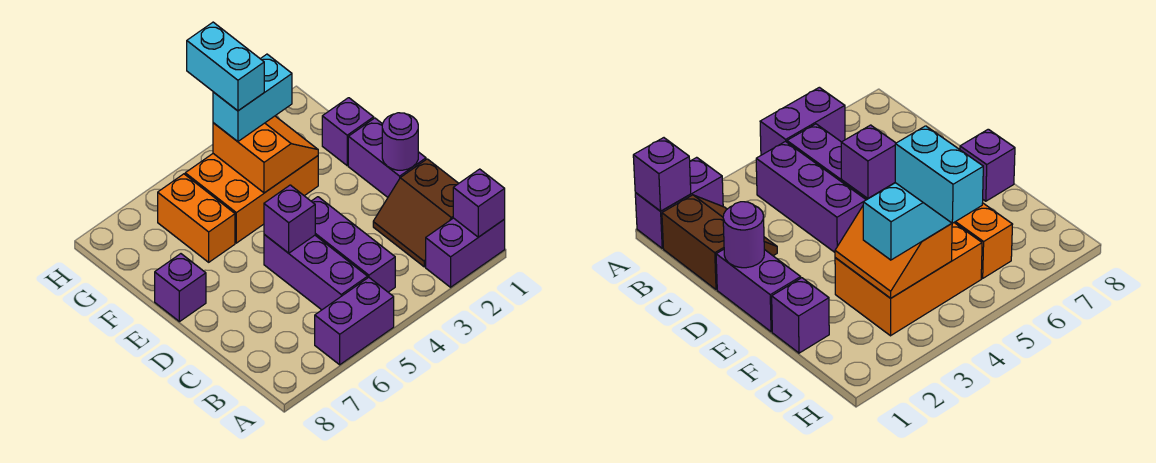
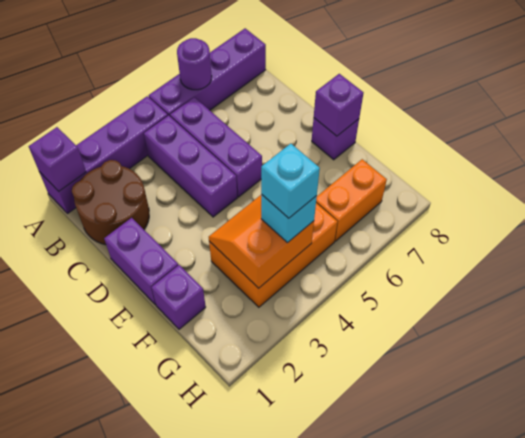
purple brick A1:A2 level 1 -> purple brick A1:A4 level 1
purple brick A5:A6 level 1 -> purple brick A5:A8 level 1
brown slope B1:C2 level 1 top 1 -> brown round brick B1:C2 level 1
purple round brick D1 level 2 -> purple round brick A6 level 2
purple brick D5 level 2 -> purple brick E8 level 2
orange slope F3:G4 level 2 top 4 -> orange slope F3:G4 level 2 top G
orange brick F6:G6 level 1 -> orange brick G6:G7 level 1
cyan brick G3:G4 level 3 -> cyan brick G4 level 3
cyan brick G4:H4 level 4 -> cyan brick G4 level 4

